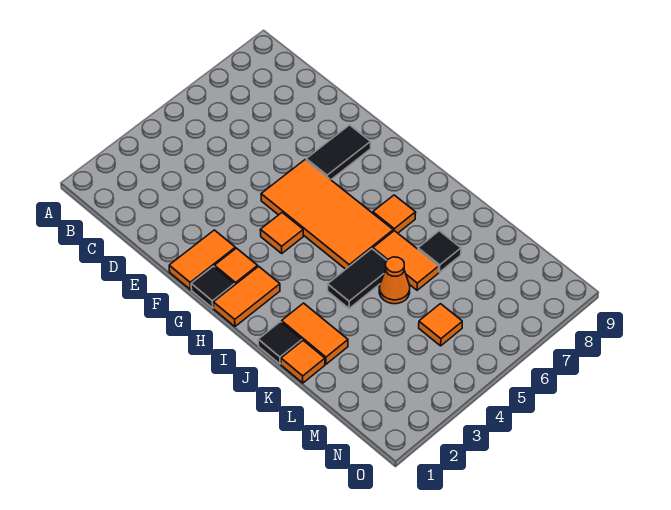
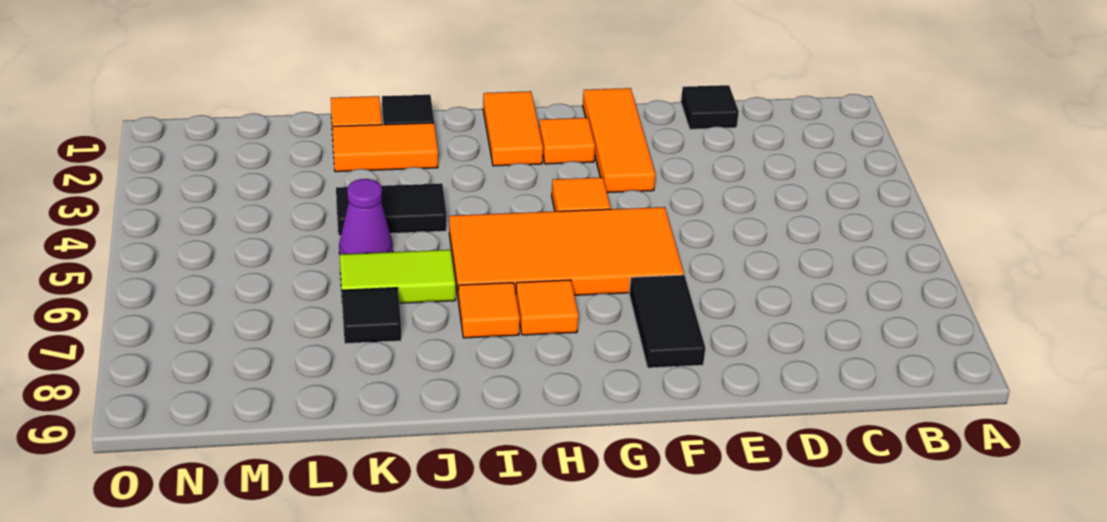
orange tile F1:F2 level 1 -> orange tile F1:F3 level 1
black tile G1 level 1 -> black tile D1 level 1
black tile J4:J5 level 1 -> black tile J4:K4 level 1
orange tile J6:K6 level 1 -> lime tile J6:K6 level 1
orange cone K5 level 1 -> purple cone K5 level 1
orange tile M5 level 1 -> orange tile H7 level 1

